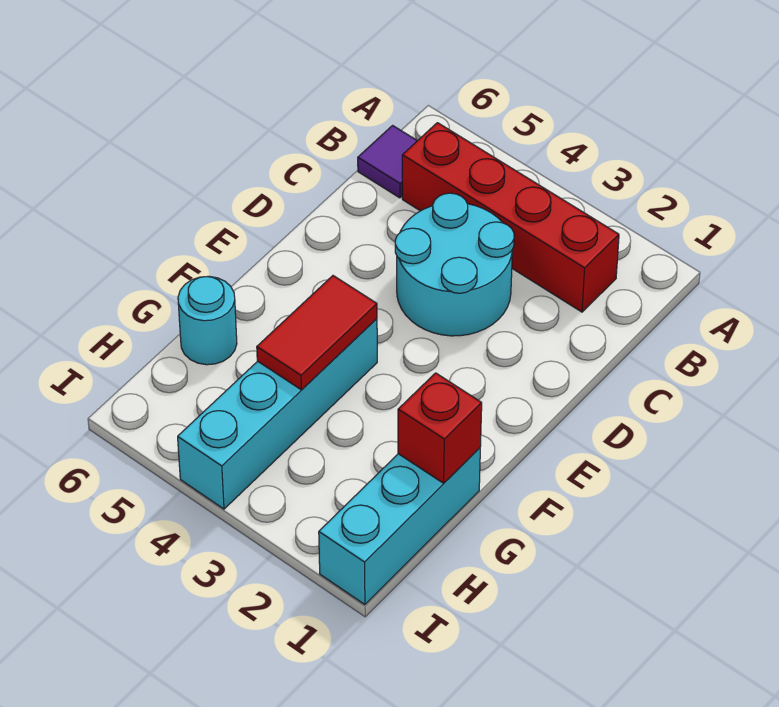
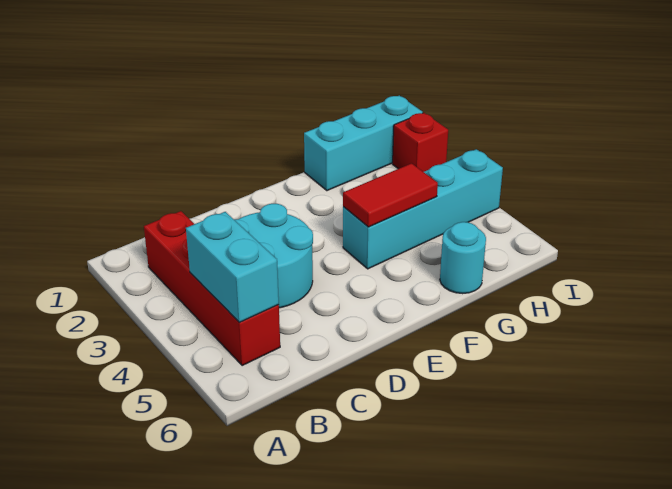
none -> cyan brick B4:B5 level 2
purple tile B6 level 1 -> none
red brick G1 level 2 -> red brick I2 level 1

